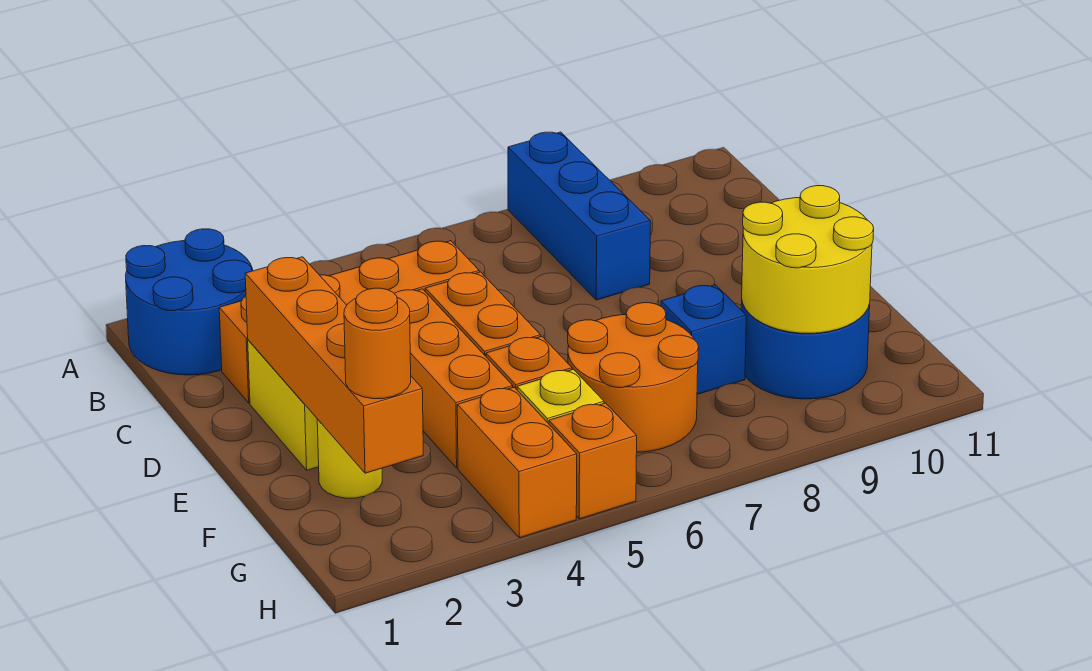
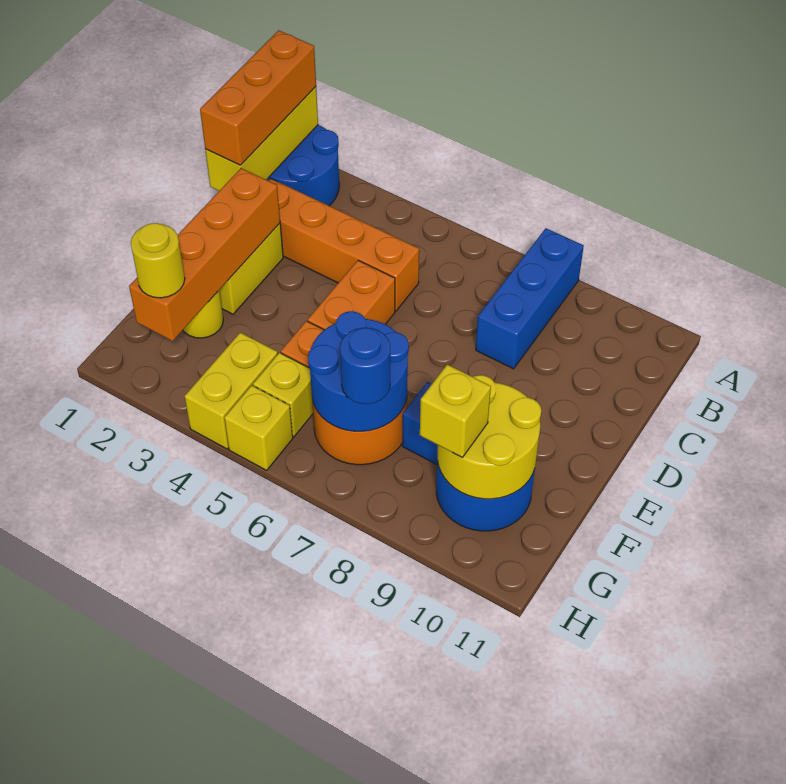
none -> yellow brick A1:C1 level 2
orange brick D4:F4 level 1 -> orange brick A1:C1 level 3
none -> blue round brick F6:G7 level 2
orange round brick G2 level 3 -> yellow round brick G2 level 3
orange brick G4:H4 level 1 -> yellow brick G4:H4 level 1
none -> blue round brick G7 level 3
none -> yellow brick G9 level 3
orange brick H5 level 1 -> yellow brick H5 level 1

